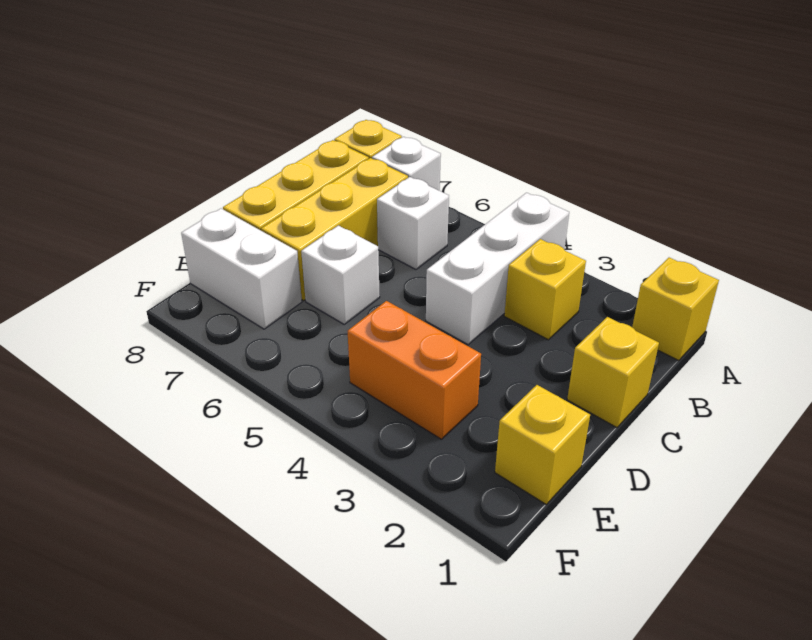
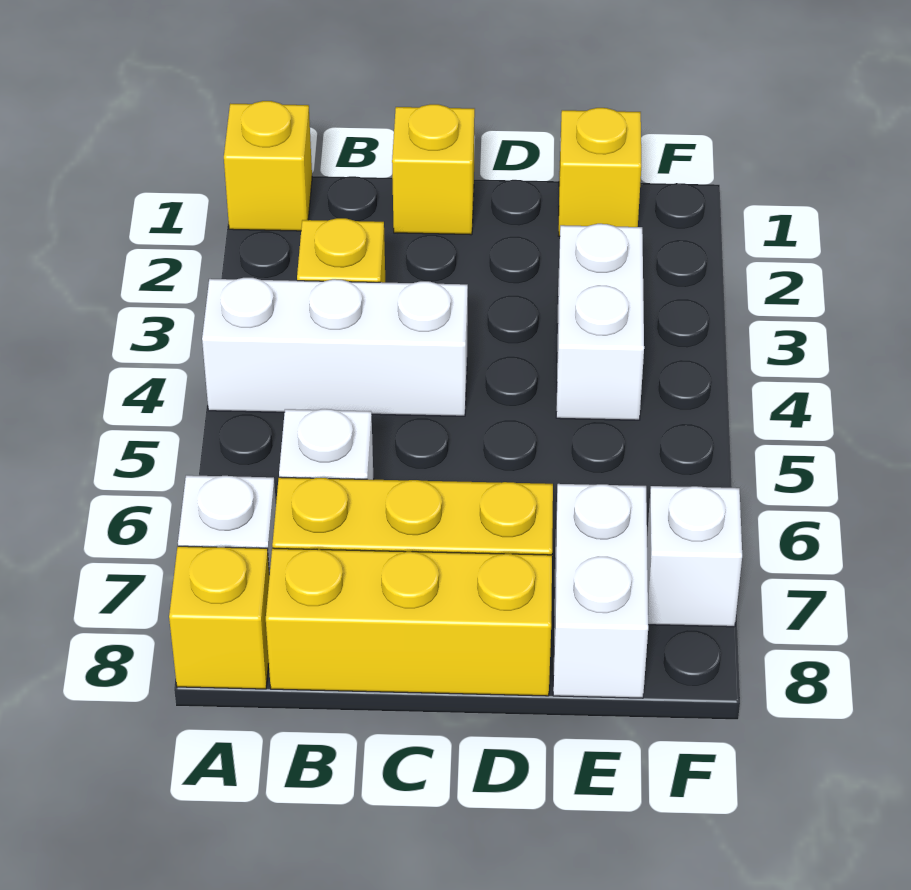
white brick D6 level 1 -> white brick F7 level 1
orange brick E3:E4 level 1 -> white brick E3:E4 level 1

